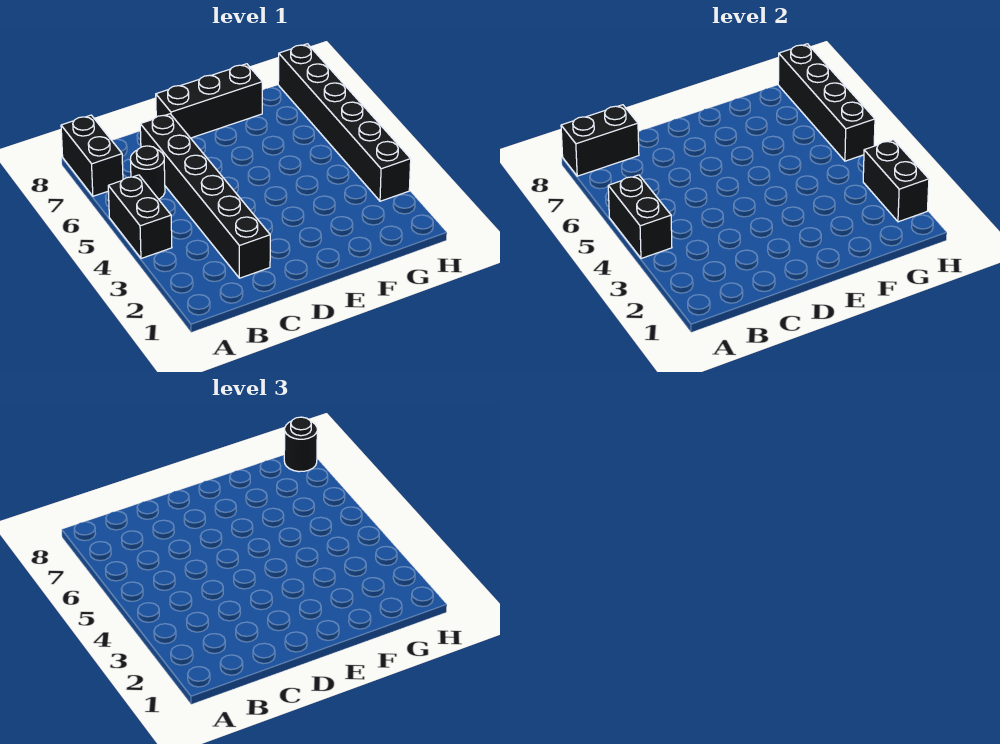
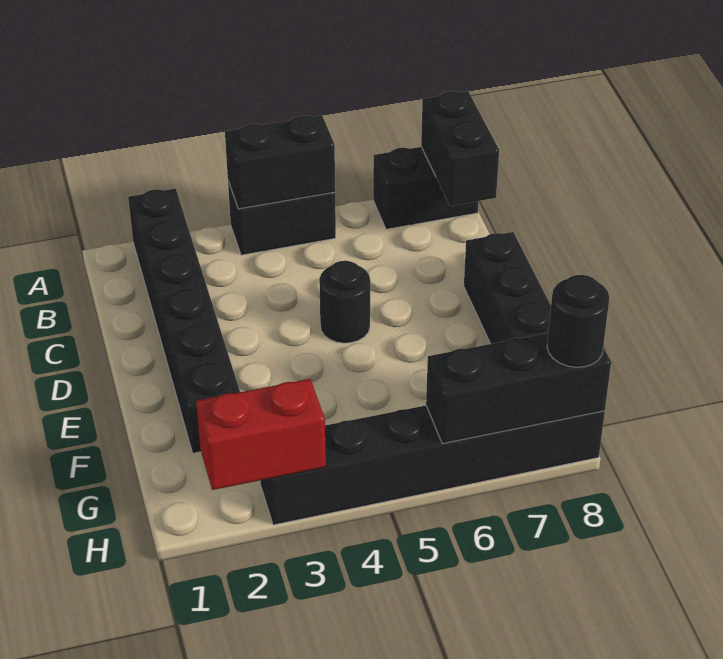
black round brick B6 level 1 -> black round brick D5 level 1
black brick C2:C7 level 1 -> black brick A2:F2 level 1
black brick H2:H3 level 2 -> red brick H2:H3 level 2
black brick H5:H8 level 2 -> black brick H6:H8 level 2

